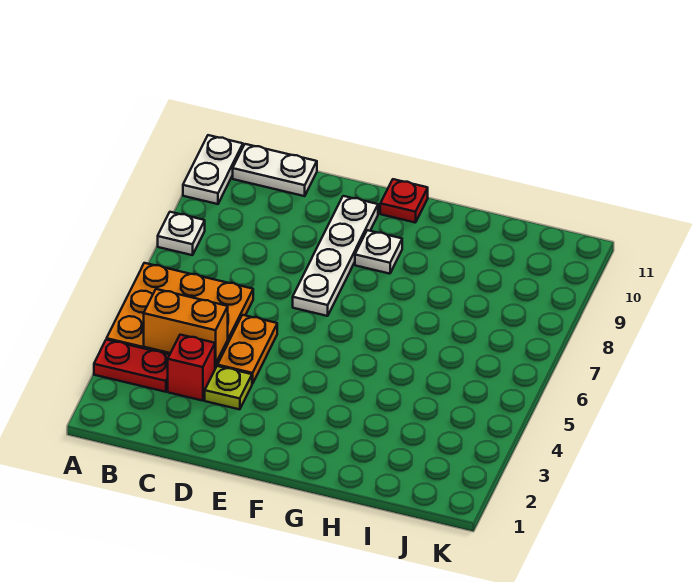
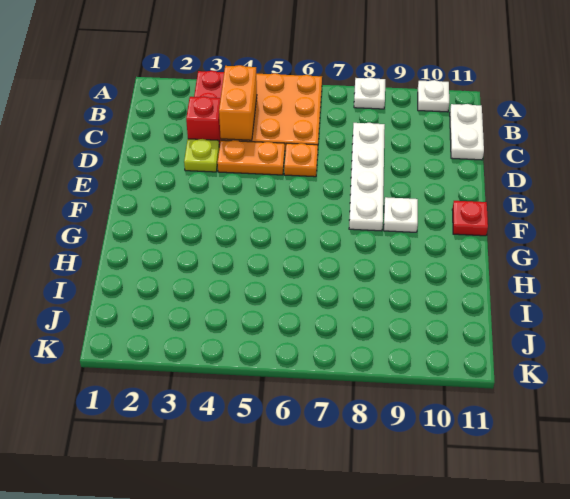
white plate A10:A11 level 1 -> white plate A10 level 1
none -> orange plate D6 level 1
white plate E7:E10 level 1 -> white plate C8:F8 level 1

